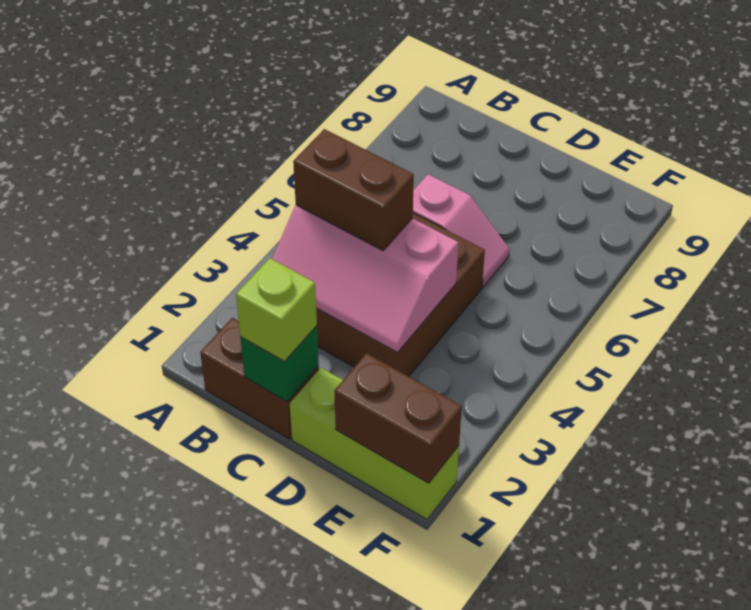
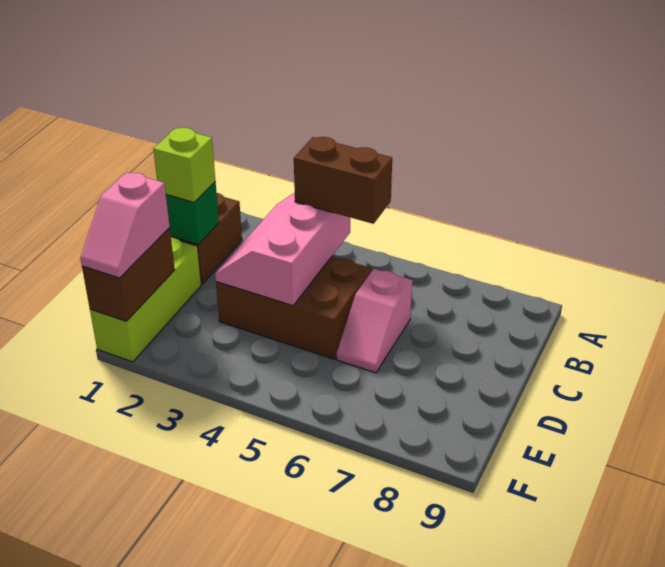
brown brick B4:C4 level 3 -> brown brick B4:B5 level 3
none -> pink slope E1:F1 level 3 top E

